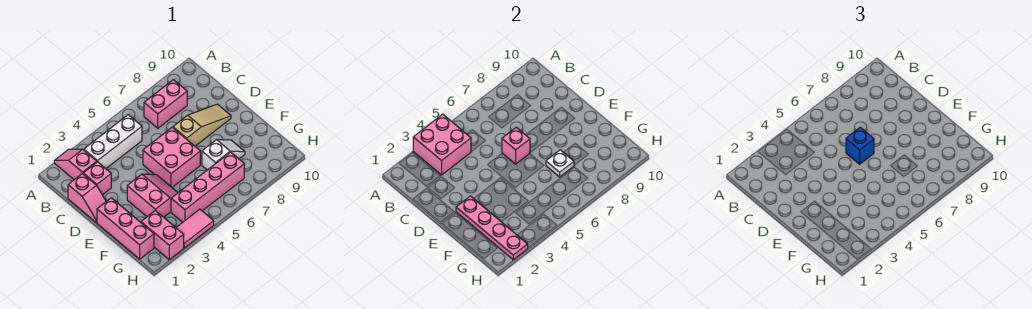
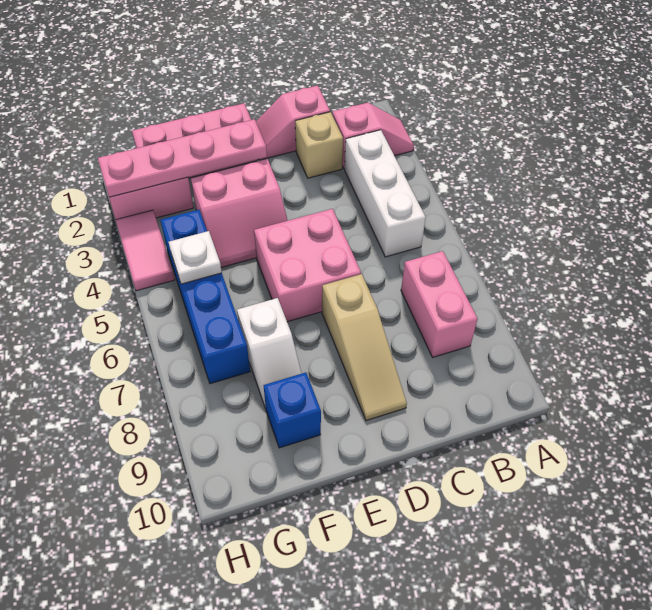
pink brick A3:B4 level 2 -> none
pink brick C2 level 1 -> tan brick C2 level 1
pink brick D6 level 2 -> none
blue brick D6 level 3 -> blue brick F9 level 1
white plate F7 level 2 -> white plate G5 level 2
pink brick G4:G7 level 1 -> blue brick G4:G7 level 1

